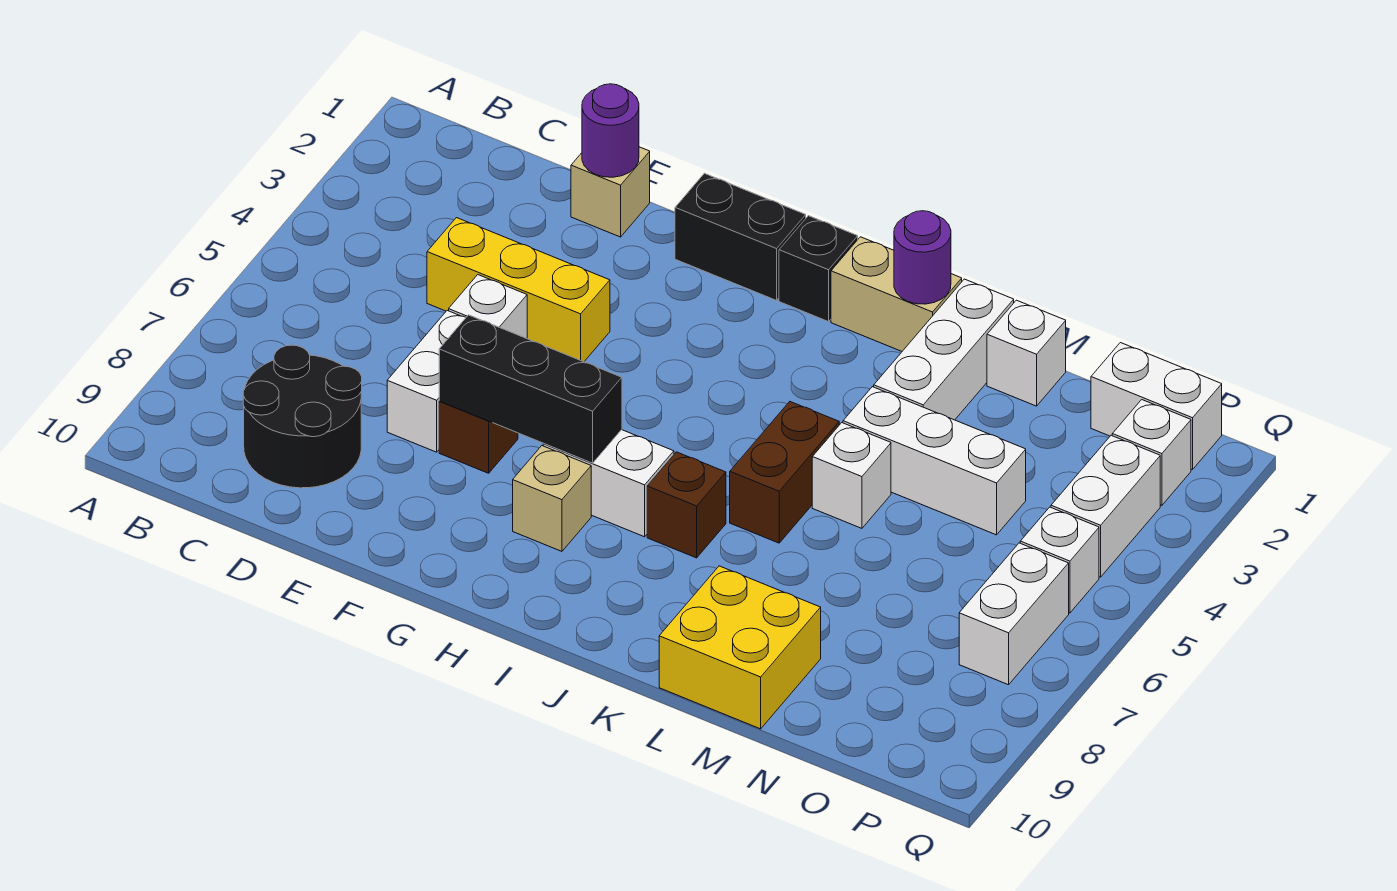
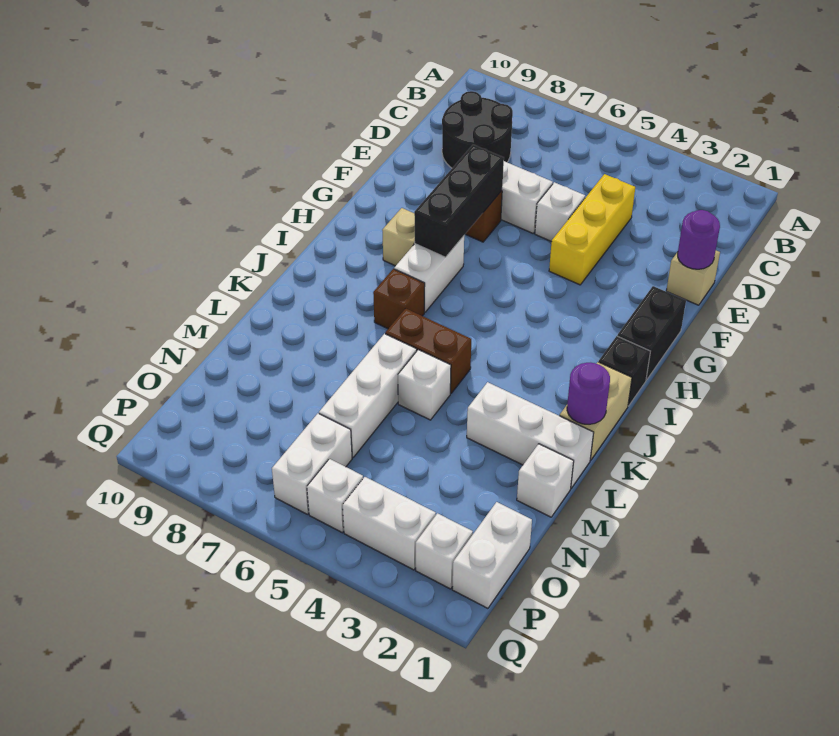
white brick L4:N4 level 1 -> white brick L6:N6 level 1
yellow brick L9:M10 level 1 -> none
white brick P6:P7 level 1 -> white brick O6:P6 level 1

